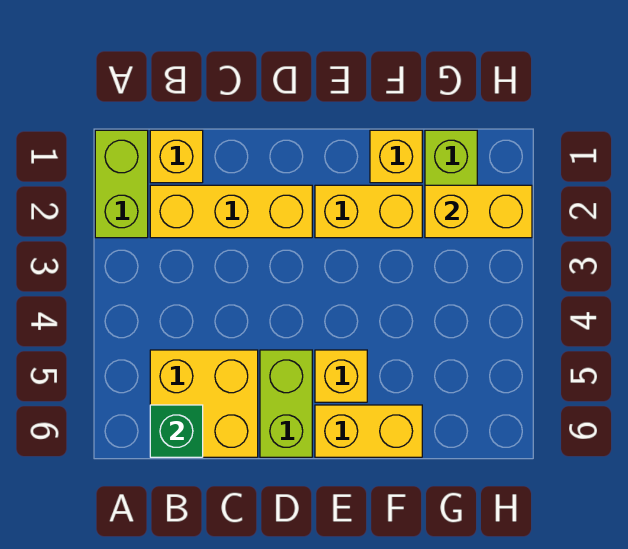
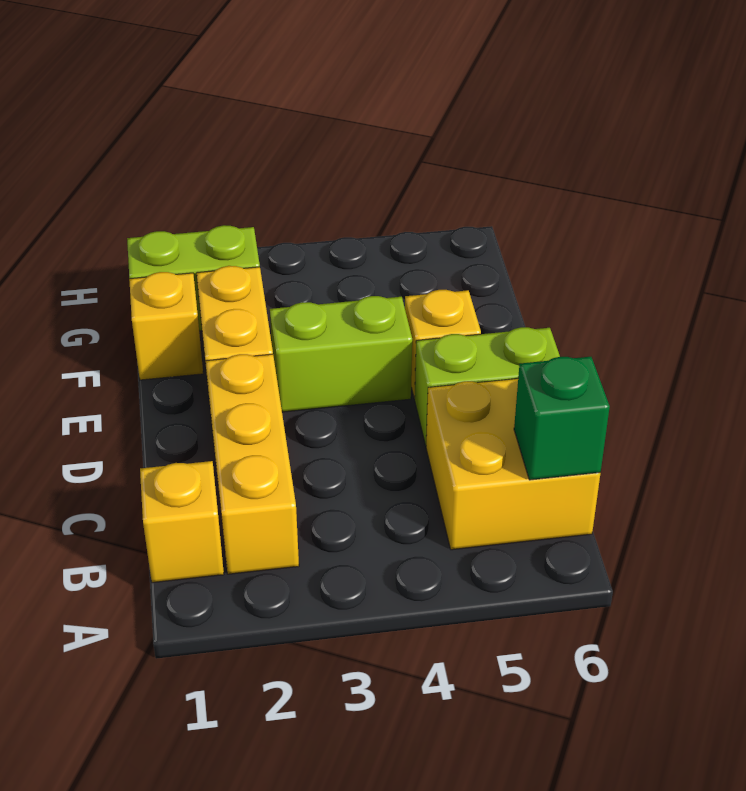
lime brick A1:A2 level 1 -> lime brick E3:E4 level 1
yellow brick E6:F6 level 1 -> none
yellow brick G2:H2 level 2 -> none

